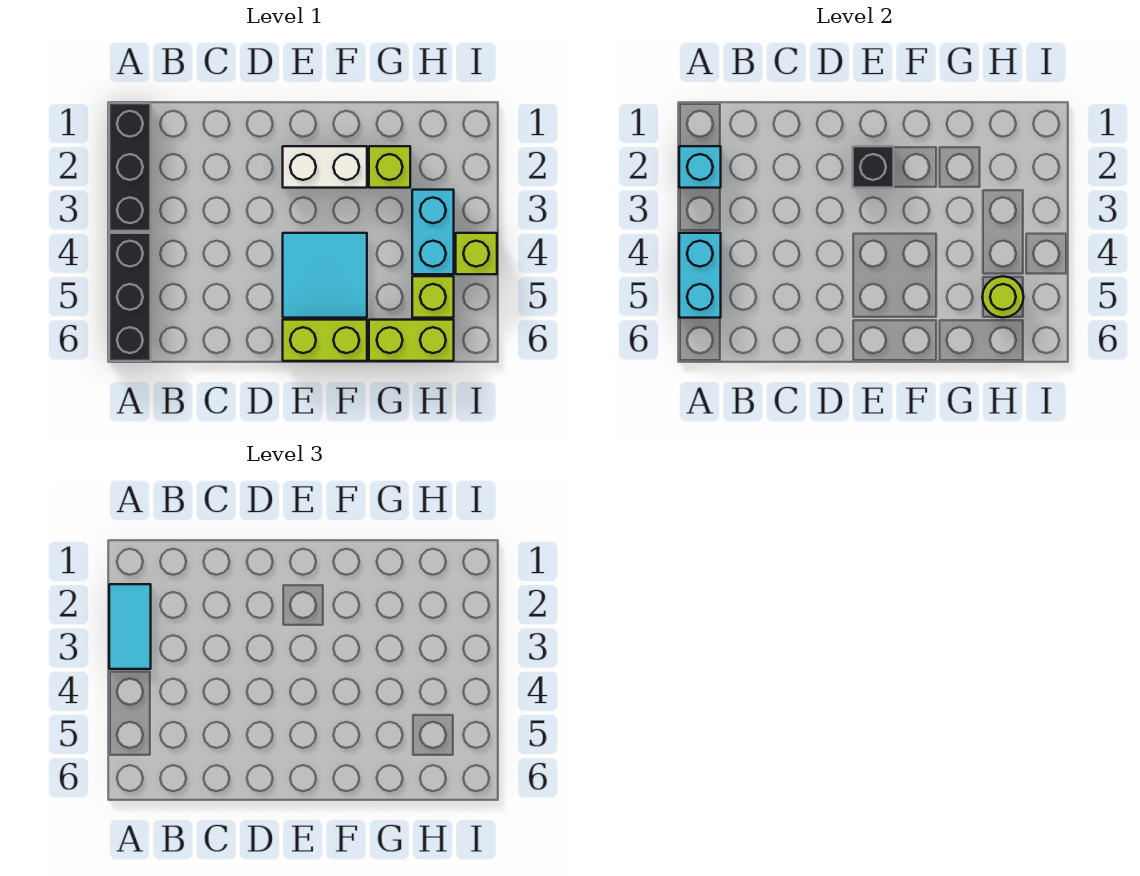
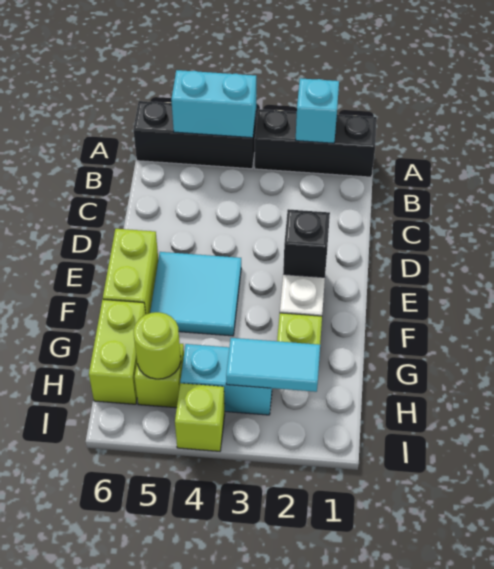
cyan tile A2:A3 level 3 -> cyan tile H2:H3 level 2

